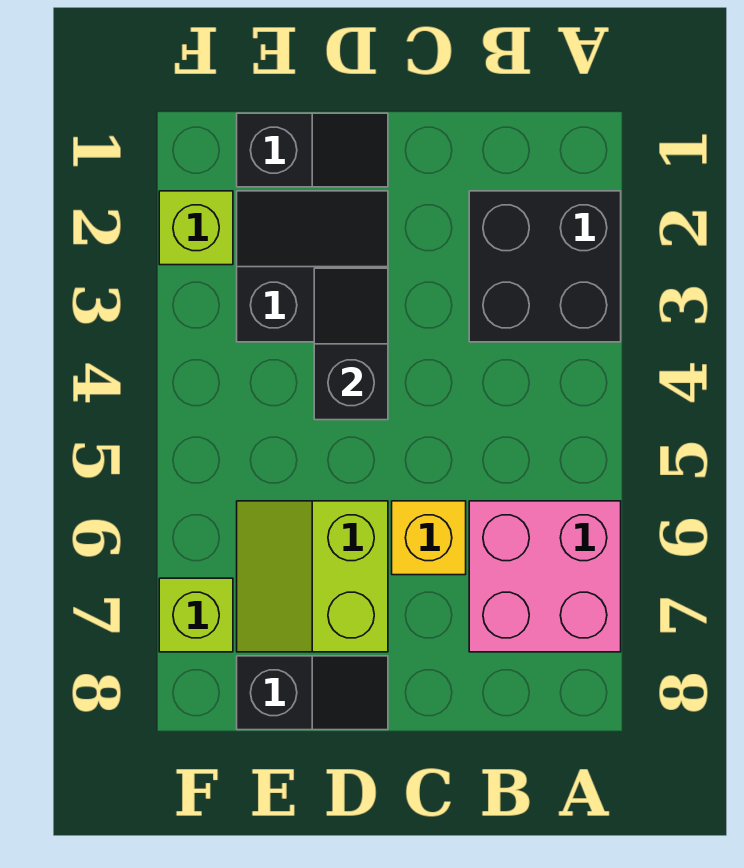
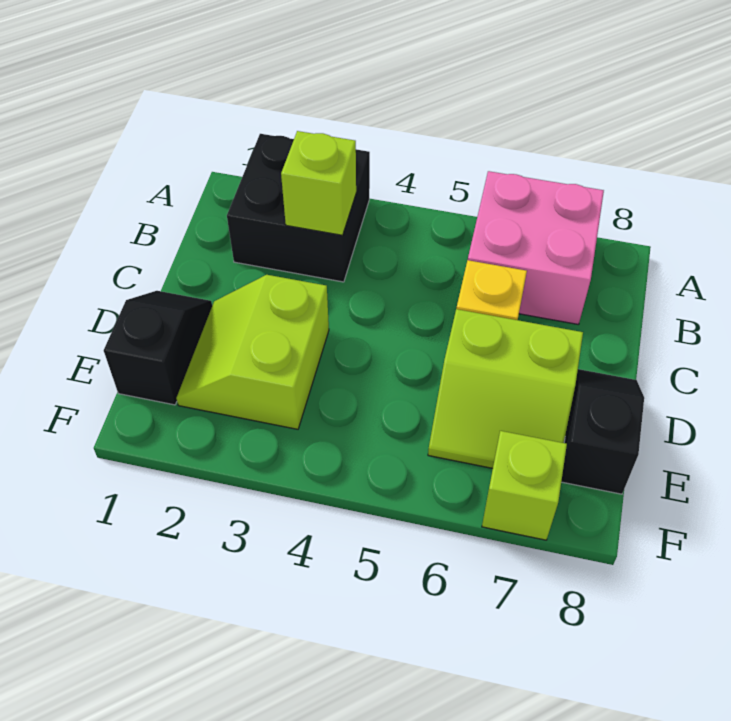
black slope D2:E3 level 1 top 3 -> lime slope D2:E3 level 1 top 3
black slope D3:D4 level 2 top 4 -> none
lime brick F2 level 1 -> lime brick B3 level 2

